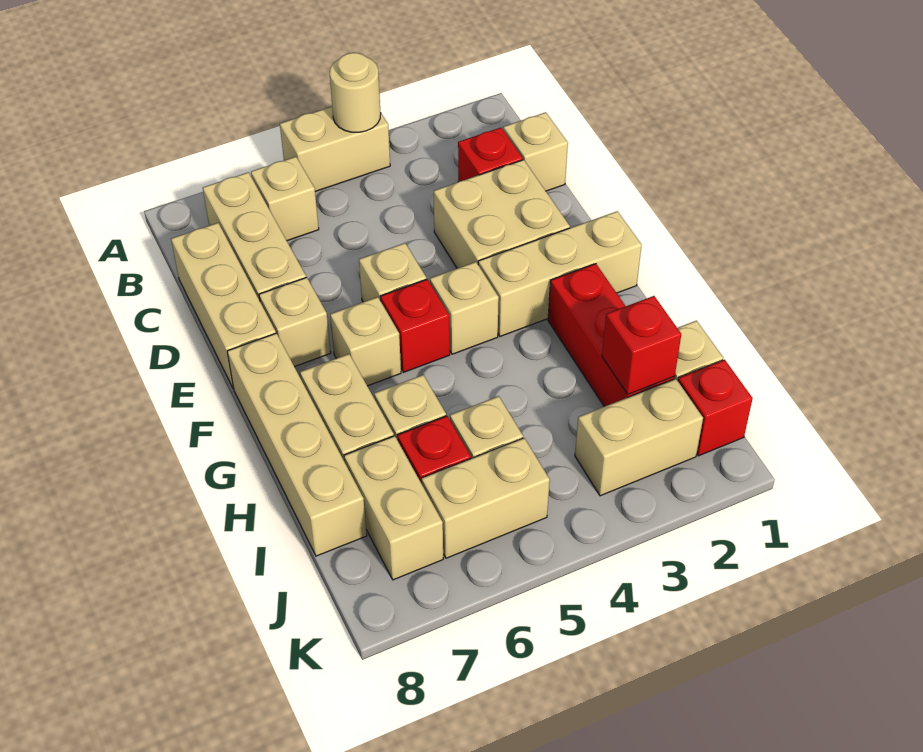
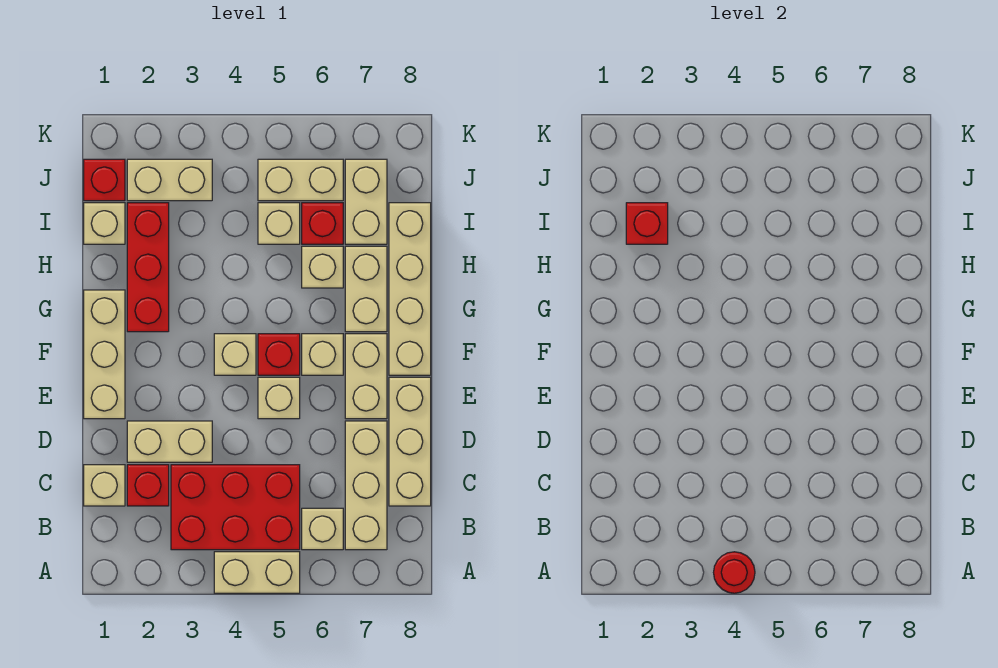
tan round brick A4 level 2 -> red round brick A4 level 2
none -> red brick B3:C5 level 1
tan brick D2:E3 level 1 -> tan brick D2:D3 level 1
tan brick E7 level 1 -> tan brick E7:F7 level 1
tan brick F1:F3 level 1 -> tan brick E1:G1 level 1

